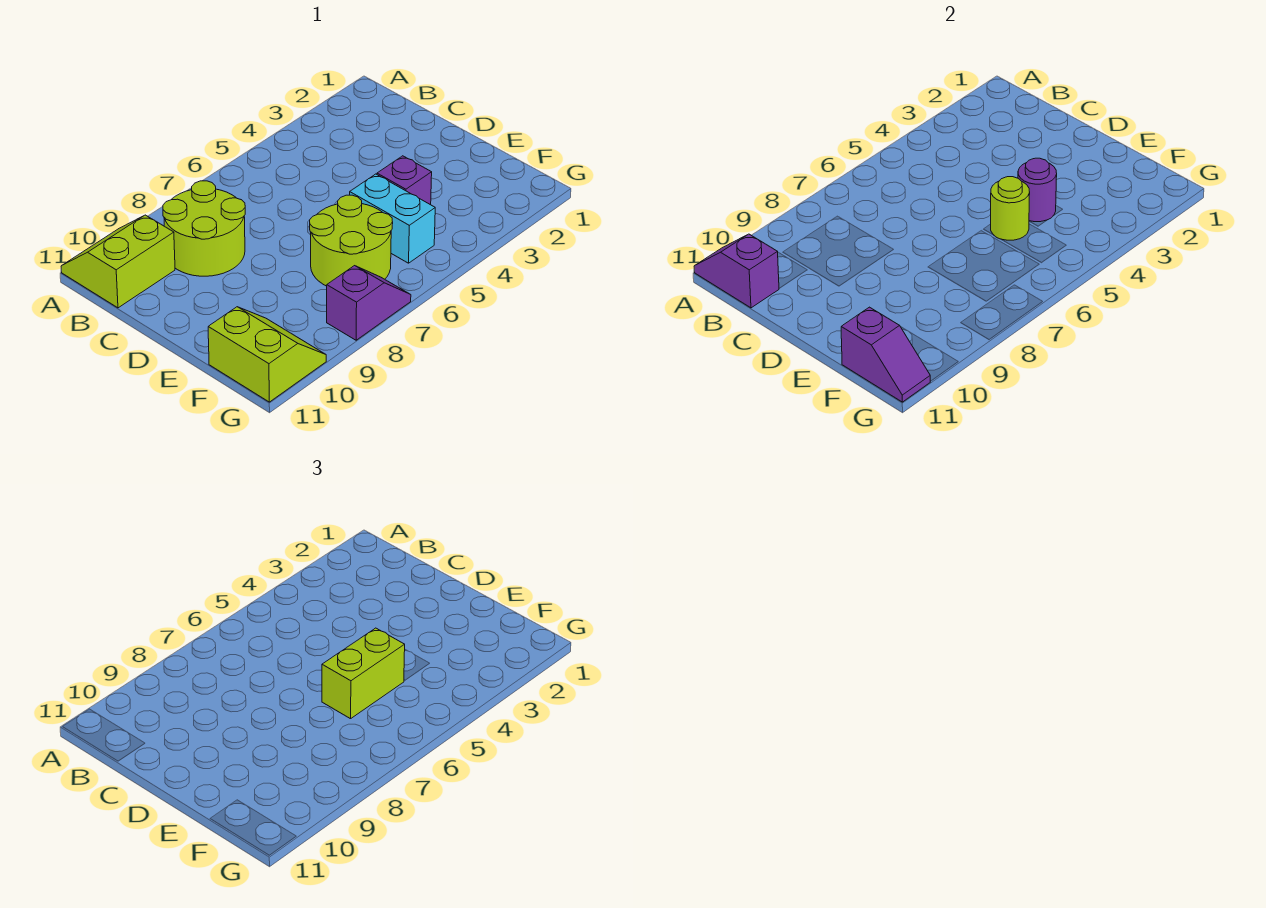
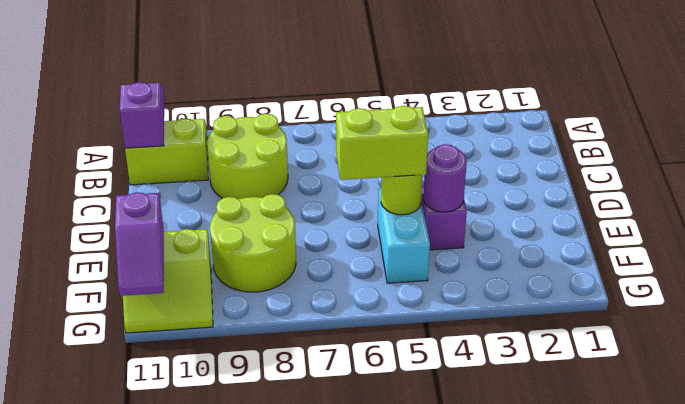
lime round brick E6:F7 level 1 -> lime round brick E8:F9 level 1
lime slope F10:G11 level 1 top 11 -> lime slope F10:G11 level 1 top F
purple slope G7:G8 level 1 top 8 -> none

